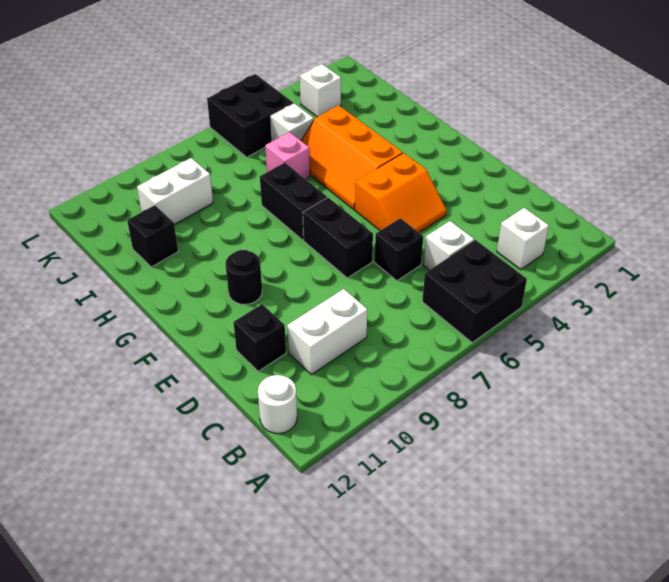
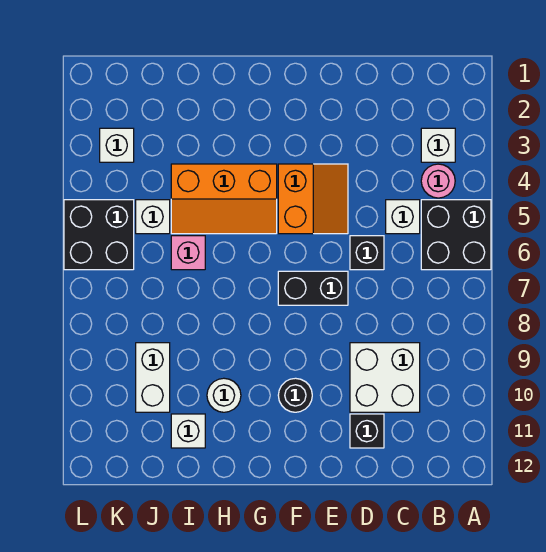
none -> pink round brick B4 level 1
white round brick B12 level 1 -> white round brick H10 level 1
white brick C9:C10 level 1 -> white brick C9:D10 level 1
black brick G7:H7 level 1 -> none
black brick I11 level 1 -> white brick I11 level 1

